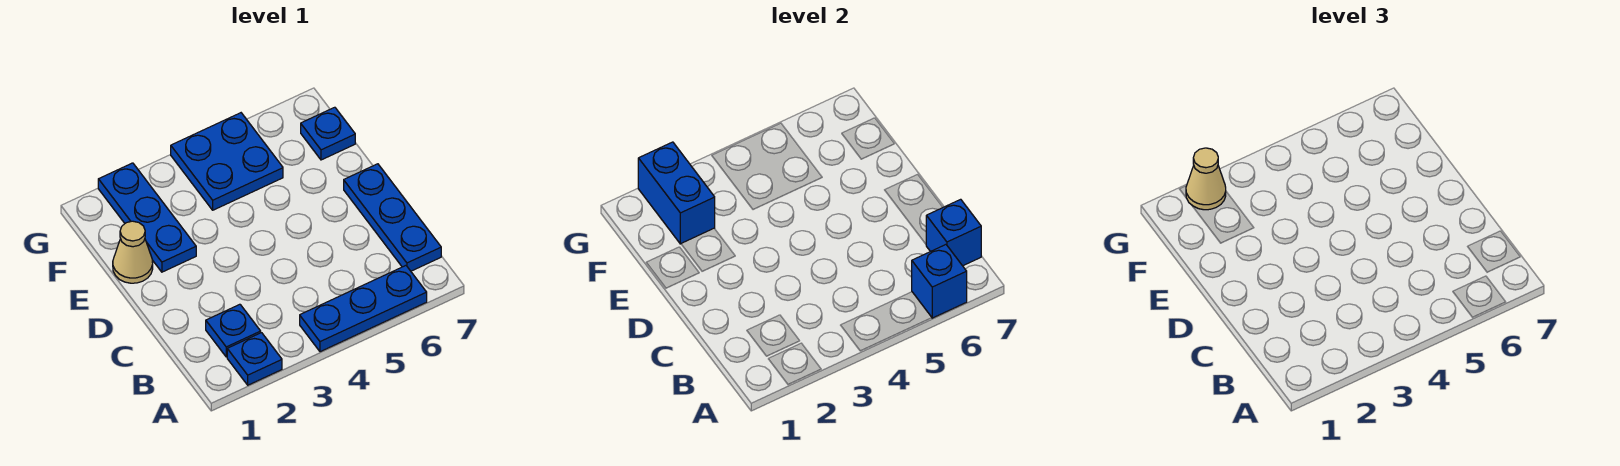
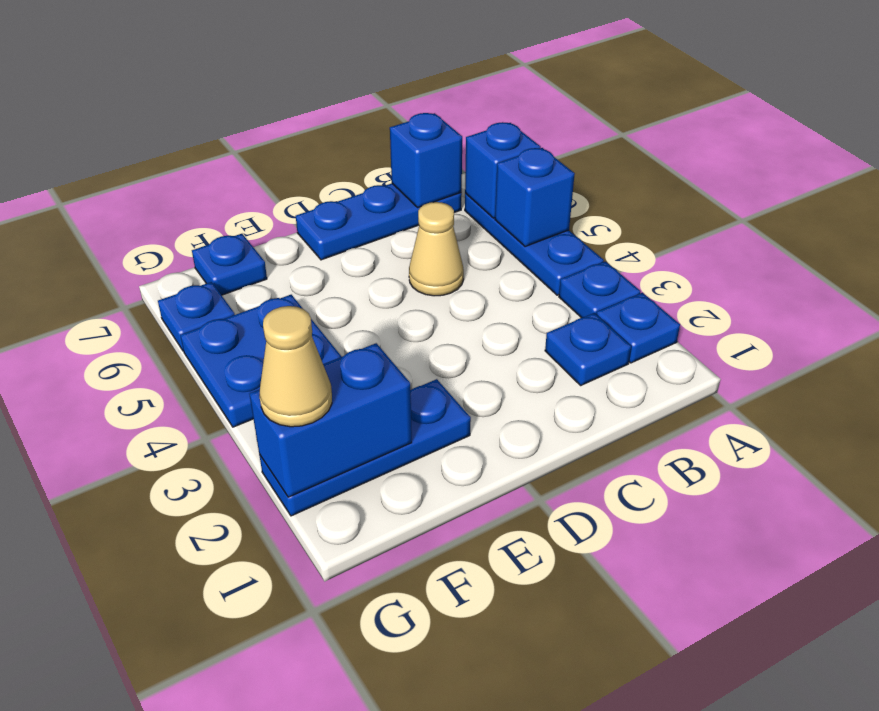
none -> blue plate A3 level 1
none -> blue brick A5 level 2
tan cone E1 level 1 -> tan cone C5 level 1
none -> blue plate G6 level 1

